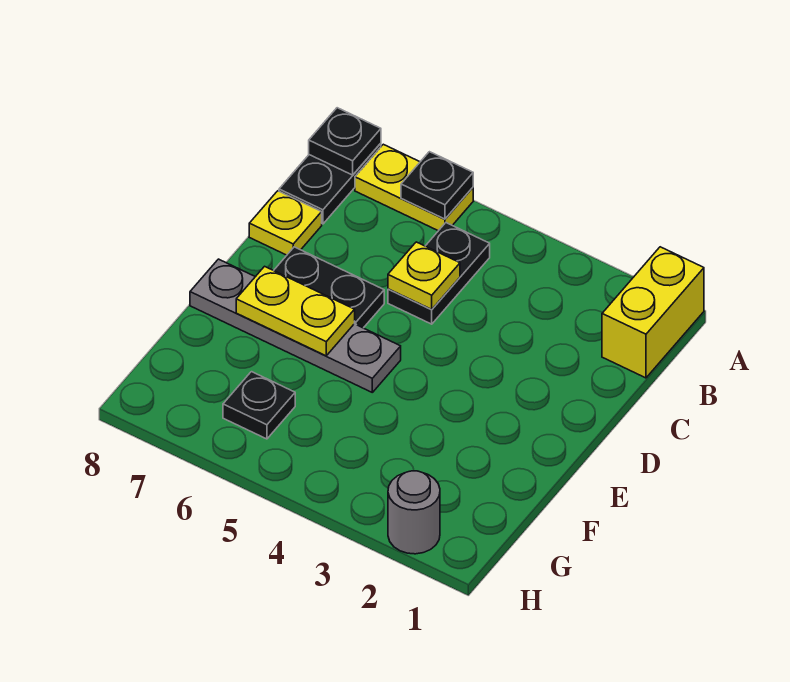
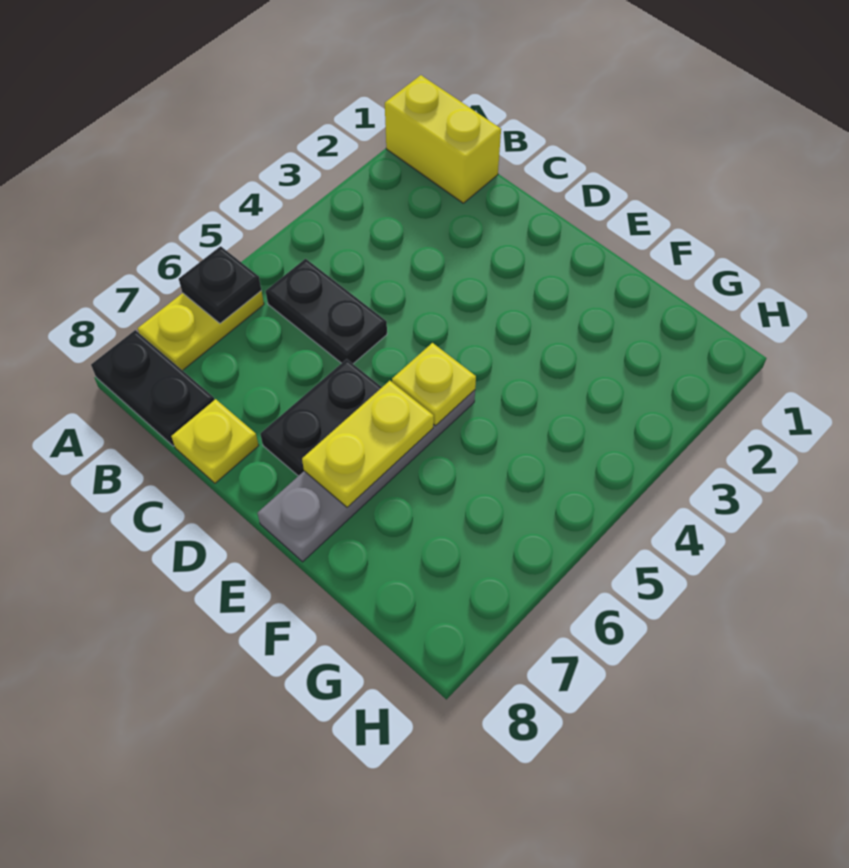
black plate A8 level 2 -> none
yellow plate C5 level 2 -> yellow plate E5 level 2
black plate G6 level 1 -> none
grey round brick H2 level 1 -> none

